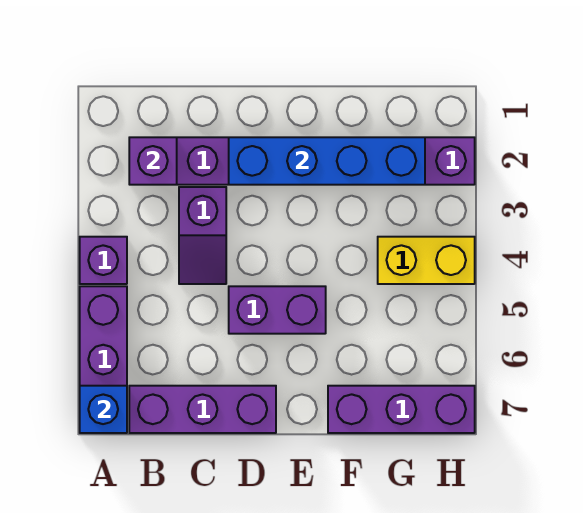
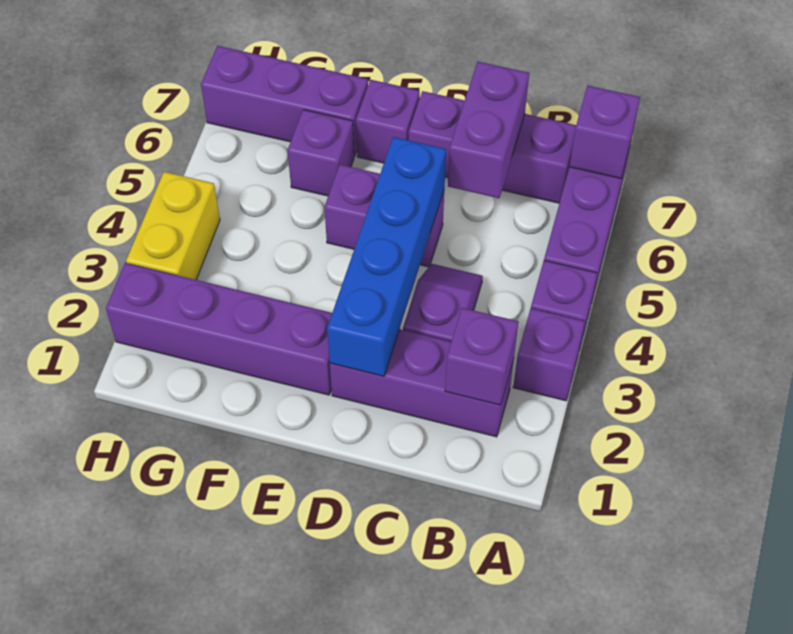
none -> purple brick A3 level 1
blue brick A7 level 2 -> purple brick A7 level 2
none -> purple brick C6:C7 level 2
blue brick D2:G2 level 2 -> blue brick D2:D5 level 2
none -> purple brick E7 level 1
none -> purple brick F6 level 1
yellow brick G4:H4 level 1 -> yellow brick H3:H4 level 1

